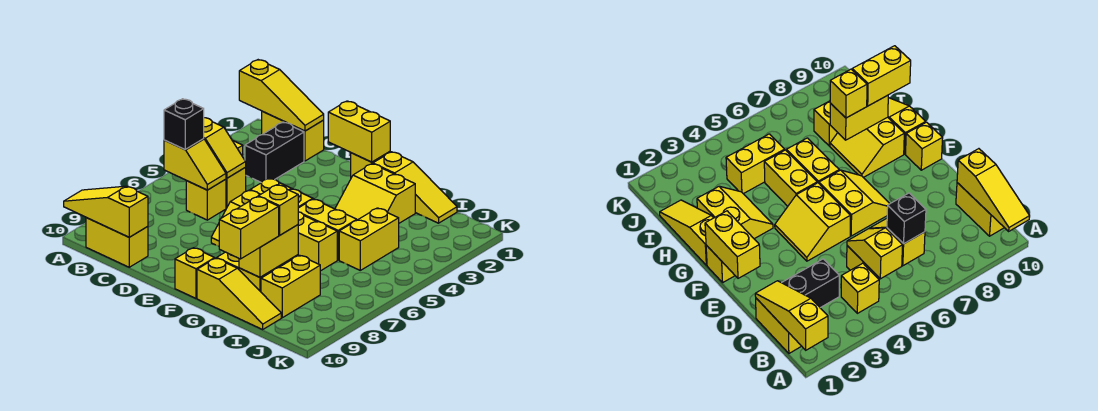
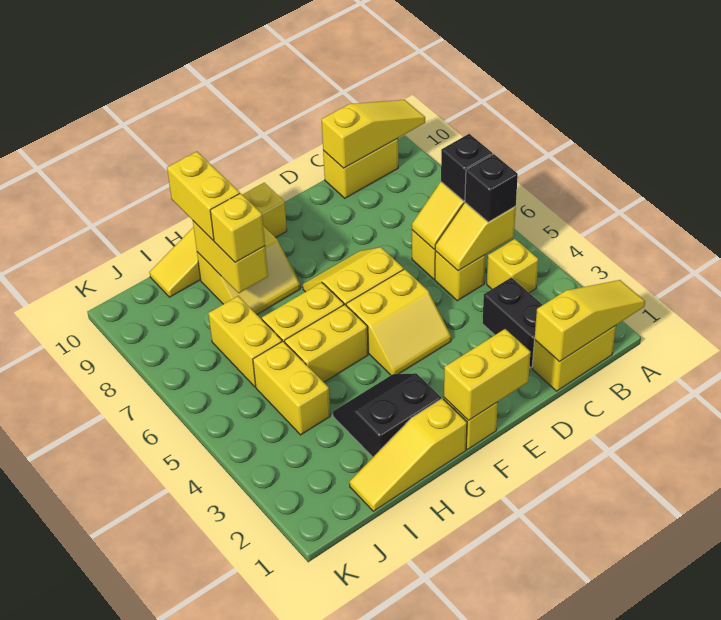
yellow slope A1:C1 level 2 top A -> yellow slope A1:C1 level 2 top C
none -> black brick B5 level 3
yellow slope G2:H3 level 1 top 2 -> black slope G2:H3 level 1 top 2
yellow brick I8:I9 level 1 -> yellow brick I6:I7 level 1

